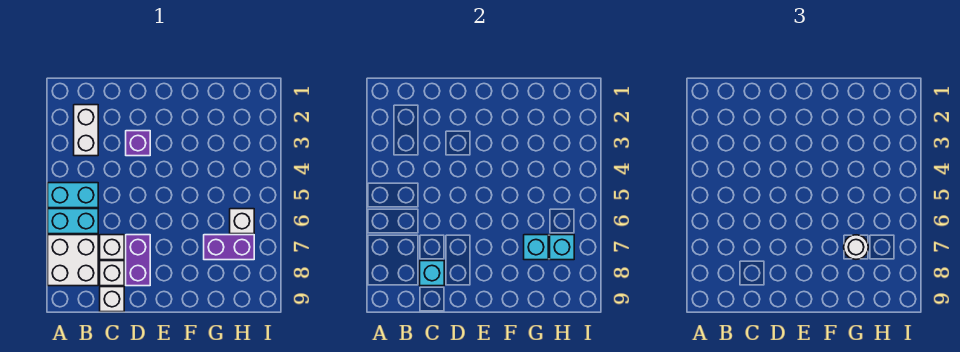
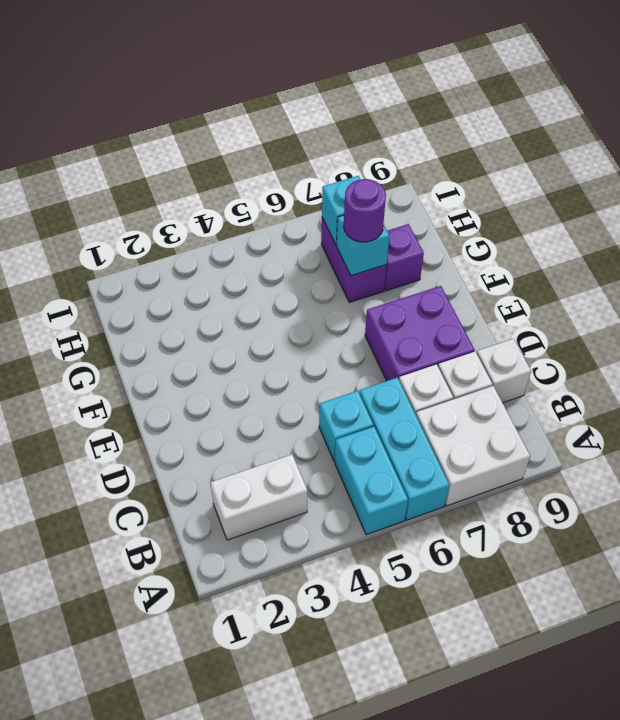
cyan brick A6:B6 level 1 -> cyan brick A6:C6 level 1
cyan brick C8 level 2 -> cyan brick C5 level 1
purple brick D3 level 1 -> purple brick G8 level 1
purple brick D7:D8 level 1 -> purple brick D7:E8 level 1
white round brick G7 level 3 -> purple round brick G7 level 3
white brick H6 level 1 -> none

